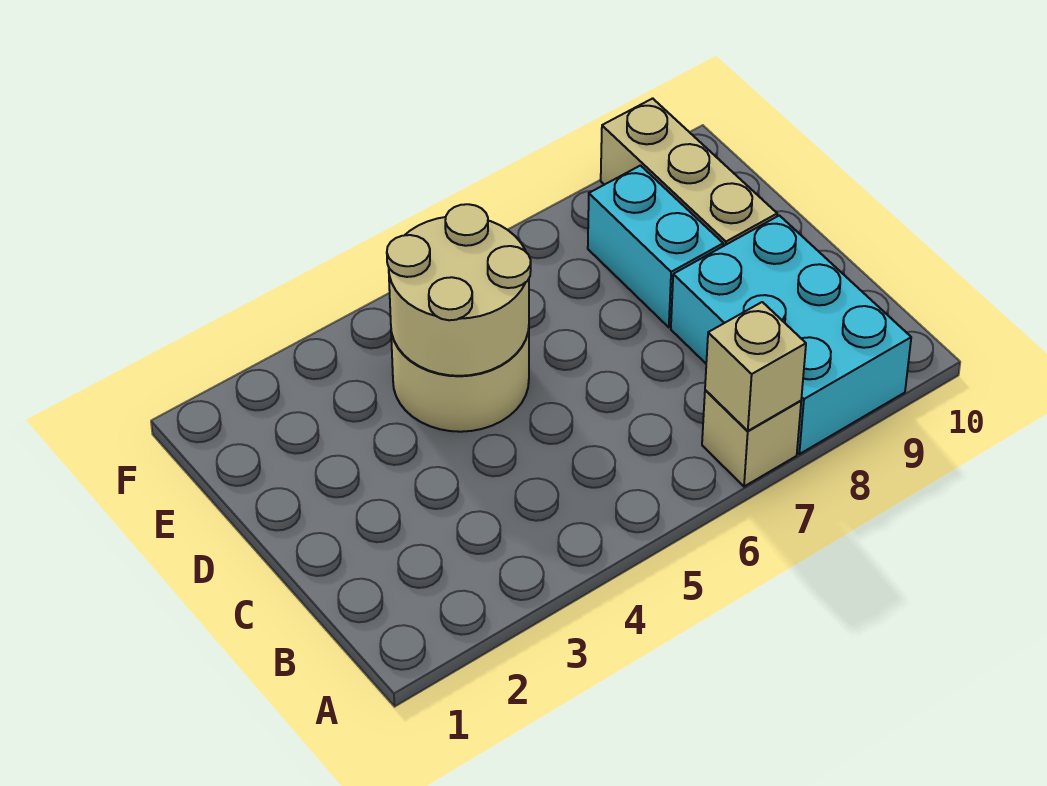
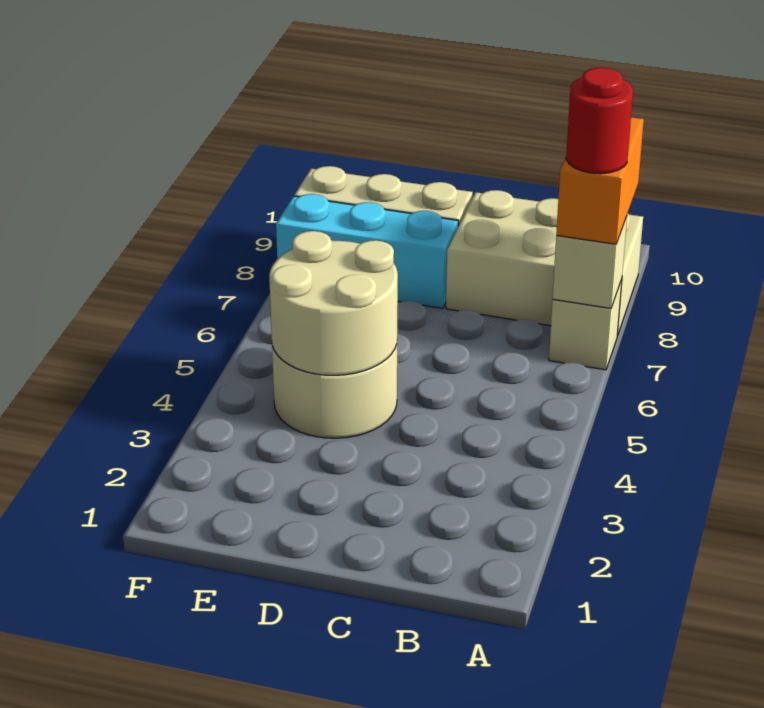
none -> orange brick A7:A8 level 3
none -> red round brick A7 level 4
cyan brick A8:C9 level 1 -> tan brick A8:C9 level 1
cyan brick D8:E8 level 1 -> cyan brick D8:F8 level 1

